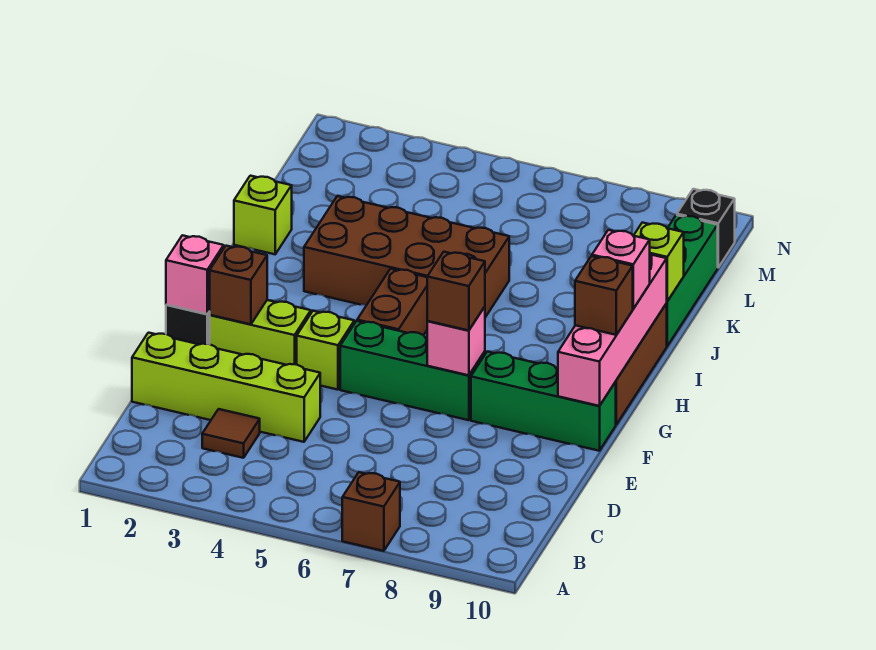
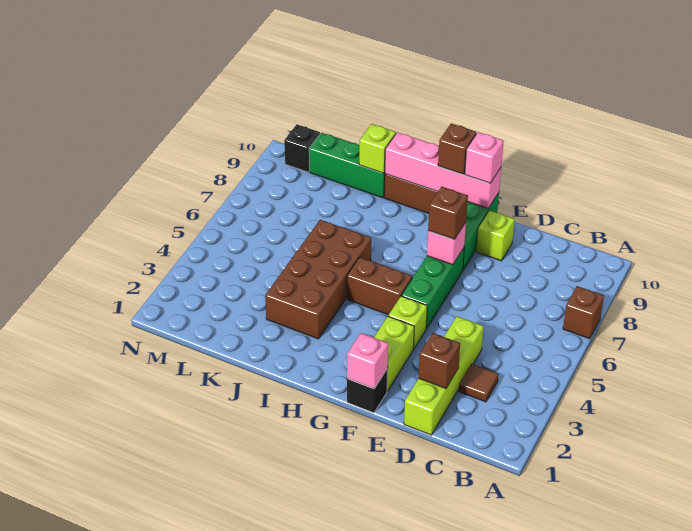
brown brick F2 level 2 -> brown brick D2 level 2
pink brick H10 level 3 -> pink brick F10 level 3
lime brick J1 level 1 -> lime brick E9 level 1

